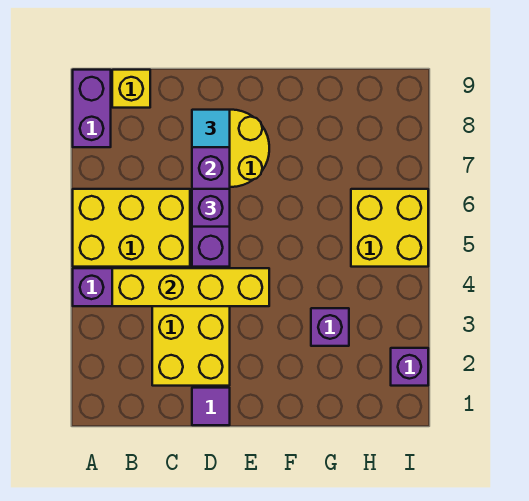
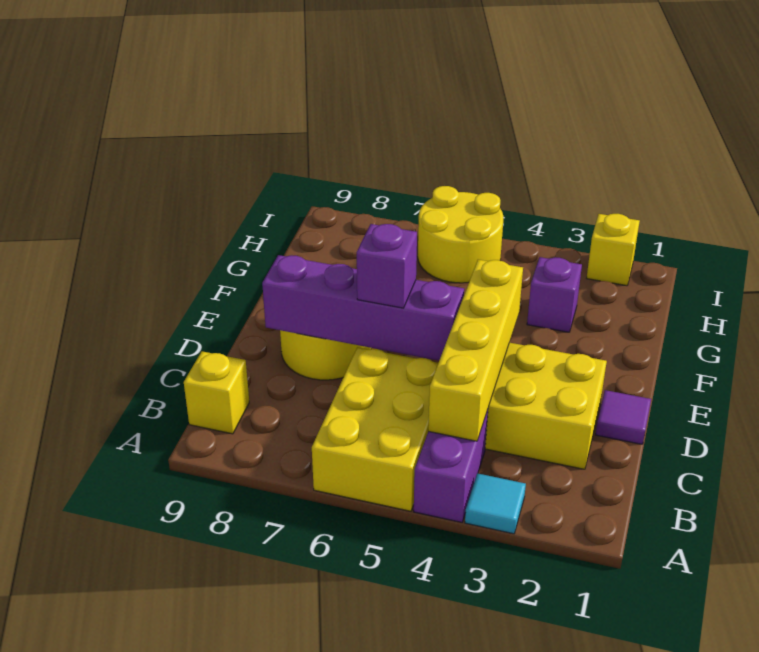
purple brick A8:A9 level 1 -> none
cyan tile D8 level 3 -> cyan tile A3 level 1
yellow brick H5:I6 level 1 -> yellow round brick H5:I6 level 1
purple brick I2 level 1 -> yellow brick I2 level 1

